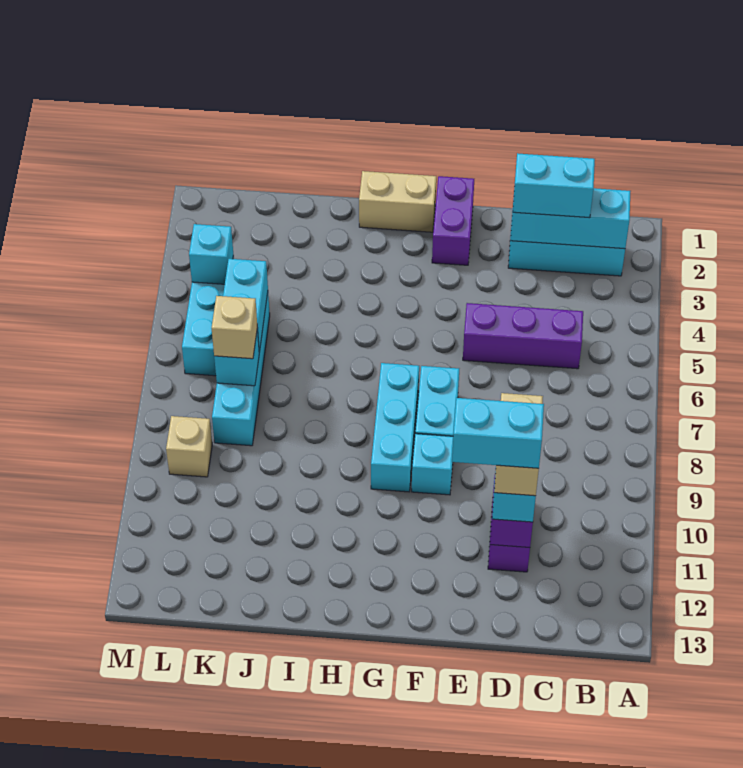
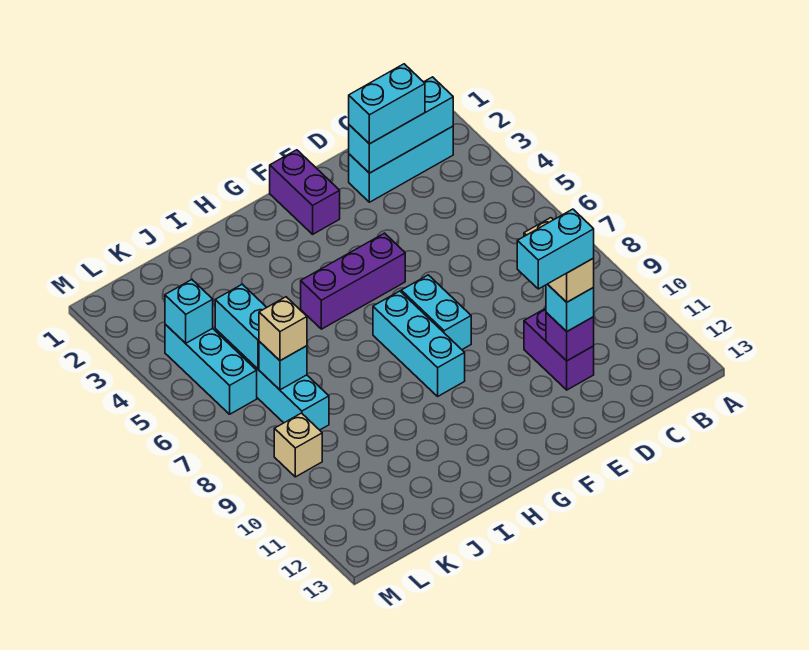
purple brick C5:E5 level 1 -> purple brick F5:H5 level 1
cyan brick F9 level 1 -> none
tan brick G1:H1 level 1 -> none

